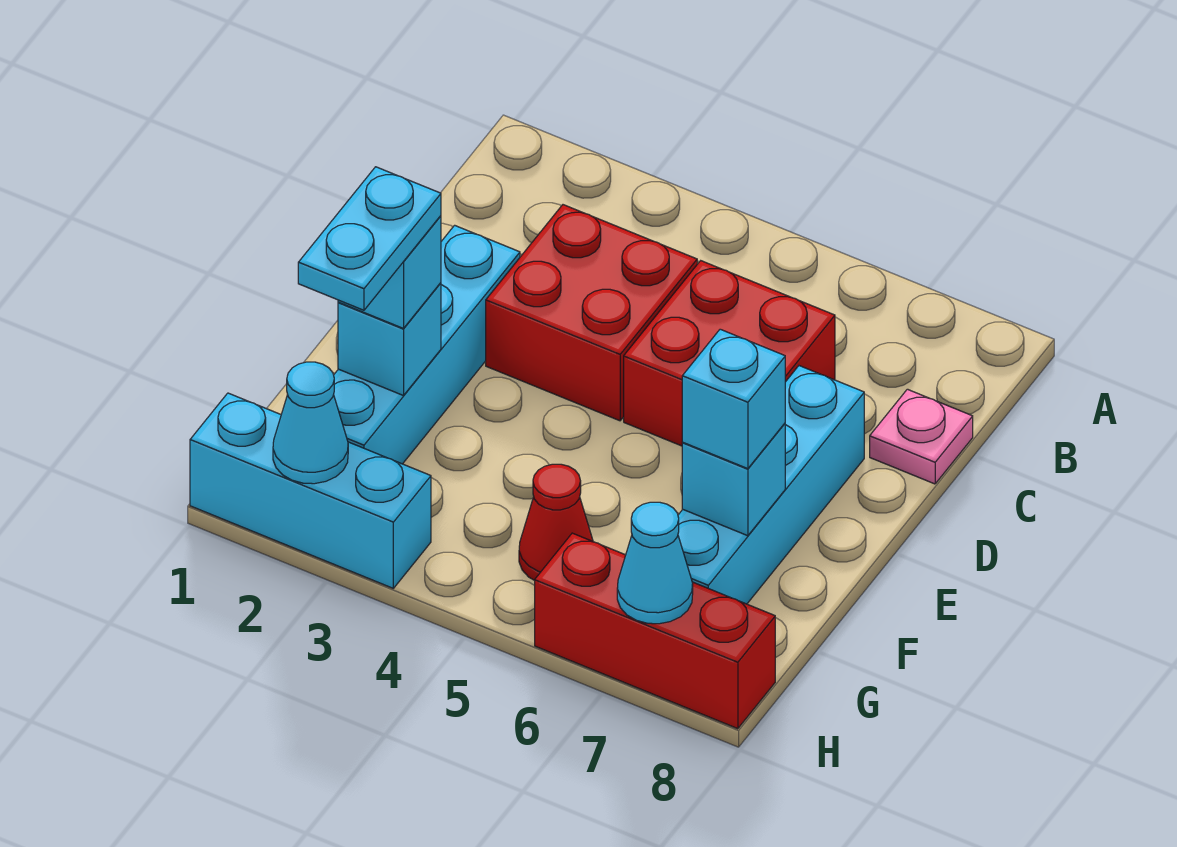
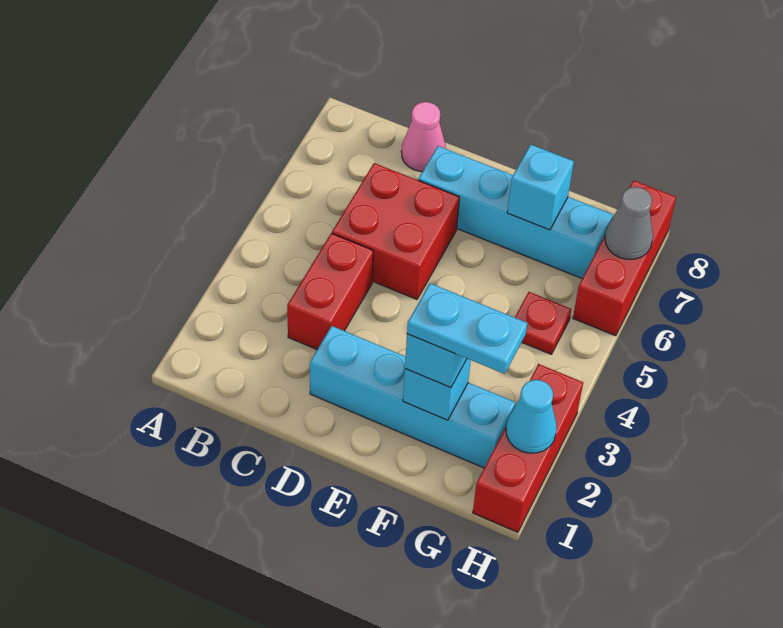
red brick C3:D4 level 1 -> red brick C3:C4 level 1
pink plate C8 level 1 -> pink cone C8 level 1
cyan brick F7 level 3 -> none
red cone G5 level 1 -> red plate G5 level 1
cyan brick H1:H3 level 1 -> red brick H1:H3 level 1
cyan cone H7 level 2 -> grey cone H7 level 2

